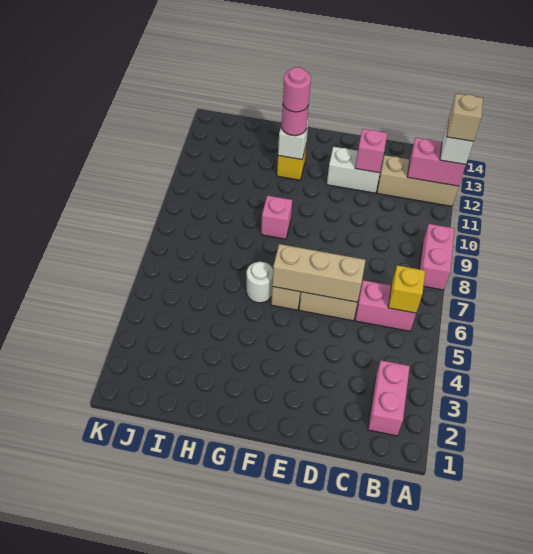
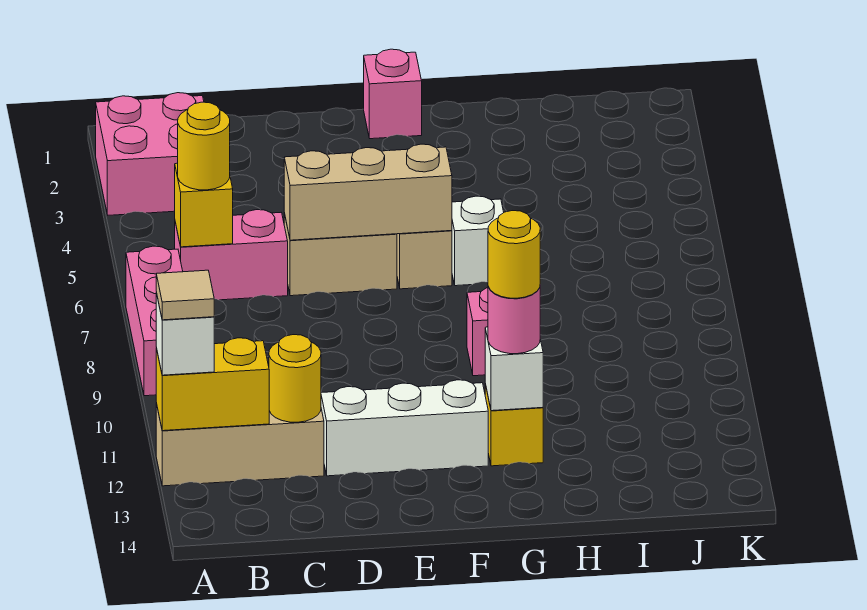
pink brick A8:A9 level 1 -> pink brick A7:A9 level 1
pink brick A12:B12 level 2 -> yellow brick A12:B12 level 2
tan brick A12 level 4 -> tan tile A12 level 4
pink brick B2:B3 level 1 -> pink brick A2:B3 level 1
none -> yellow round brick B6 level 3
none -> yellow round brick C12 level 2
white brick D12:E12 level 1 -> white brick D12:F12 level 1
pink brick D12 level 2 -> pink brick F1 level 1
white round brick G6 level 1 -> white brick G6 level 1
pink round brick G12 level 4 -> yellow round brick G12 level 4

